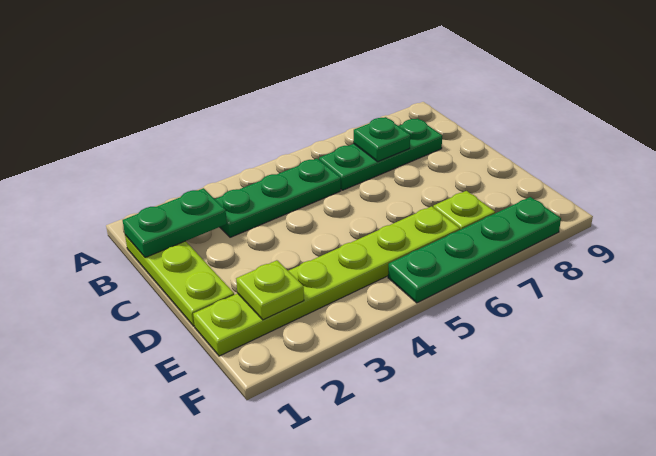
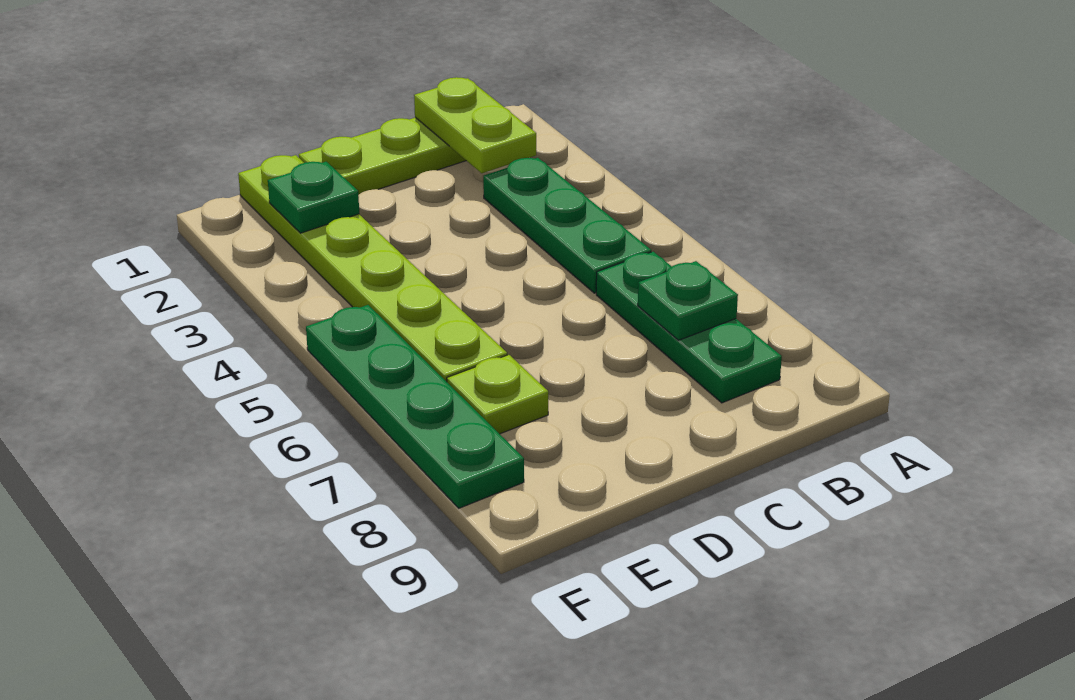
green plate B1:B2 level 2 -> lime plate B1:B2 level 2
lime plate E2 level 2 -> green plate E2 level 2

